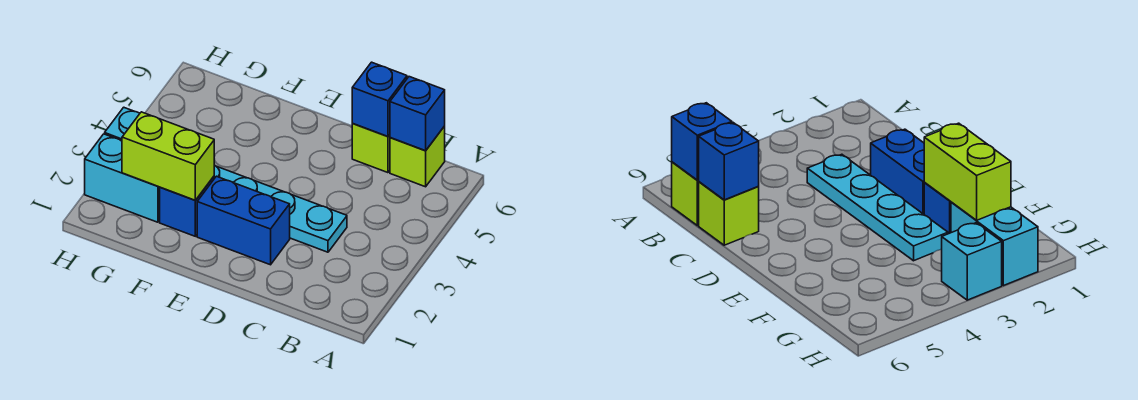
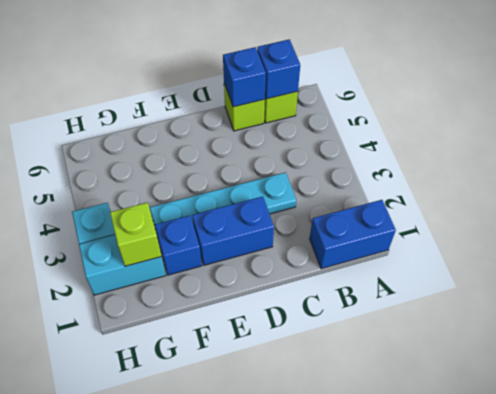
none -> blue brick A1:B1 level 1
lime brick F2:G2 level 2 -> lime brick G2 level 2

